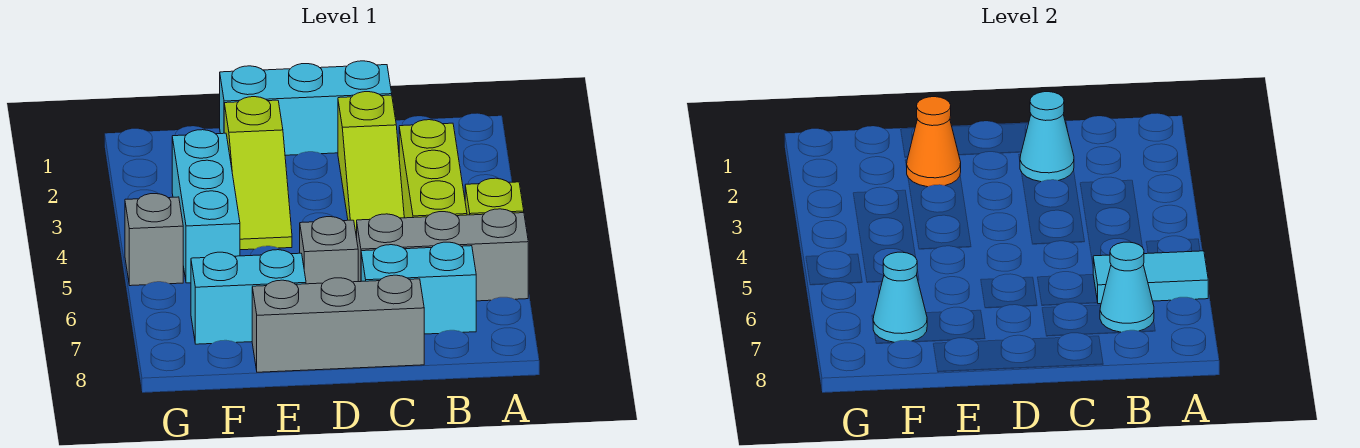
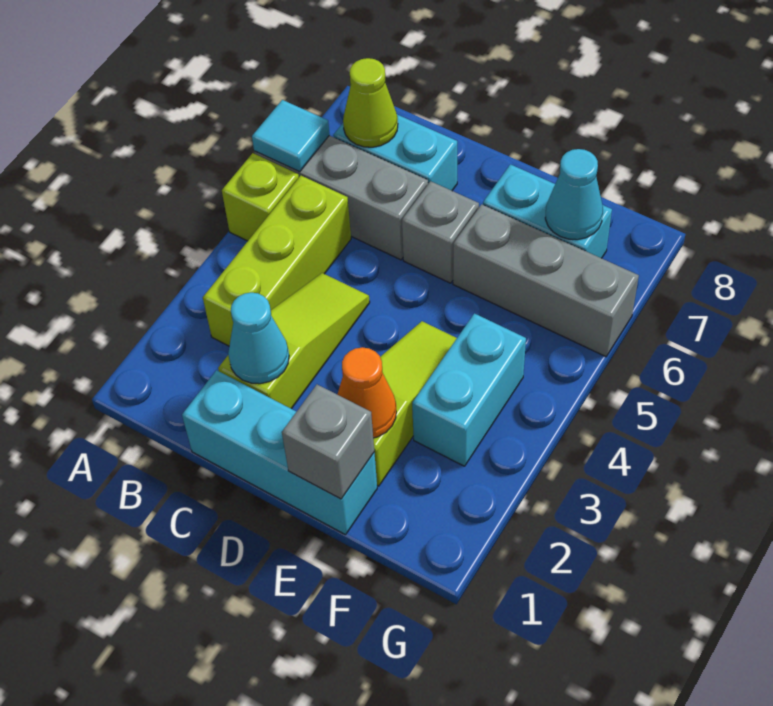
cyan tile A6:B6 level 2 -> cyan tile A6 level 2
cyan cone B7 level 2 -> lime cone B7 level 2
grey brick C8:E8 level 1 -> grey brick E6:G6 level 1
cyan brick F3:F5 level 1 -> cyan brick F3:F4 level 1
grey brick G5 level 1 -> grey brick E1 level 2

